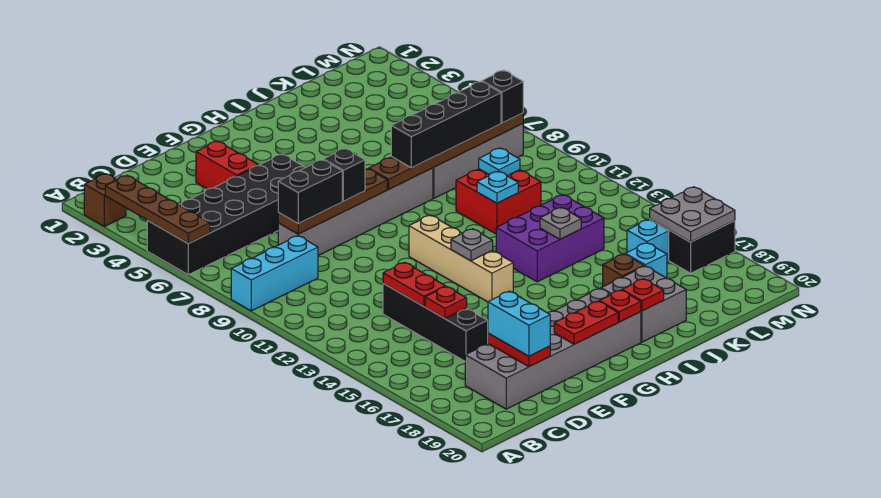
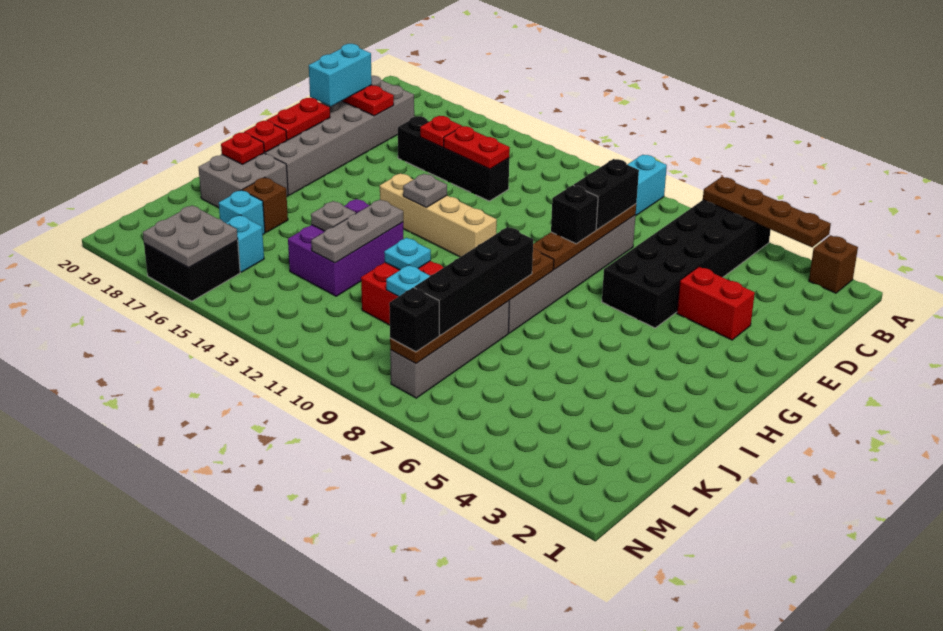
cyan brick D18:D19 level 3 -> cyan brick D19:E19 level 3
none -> grey plate I13:K13 level 2

